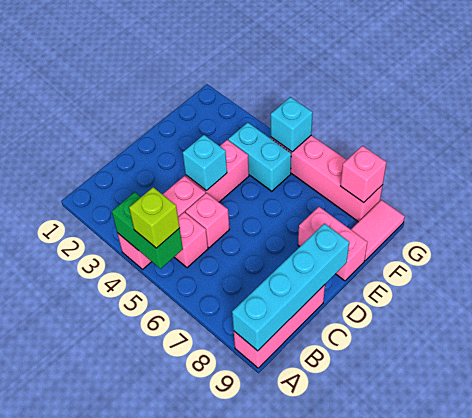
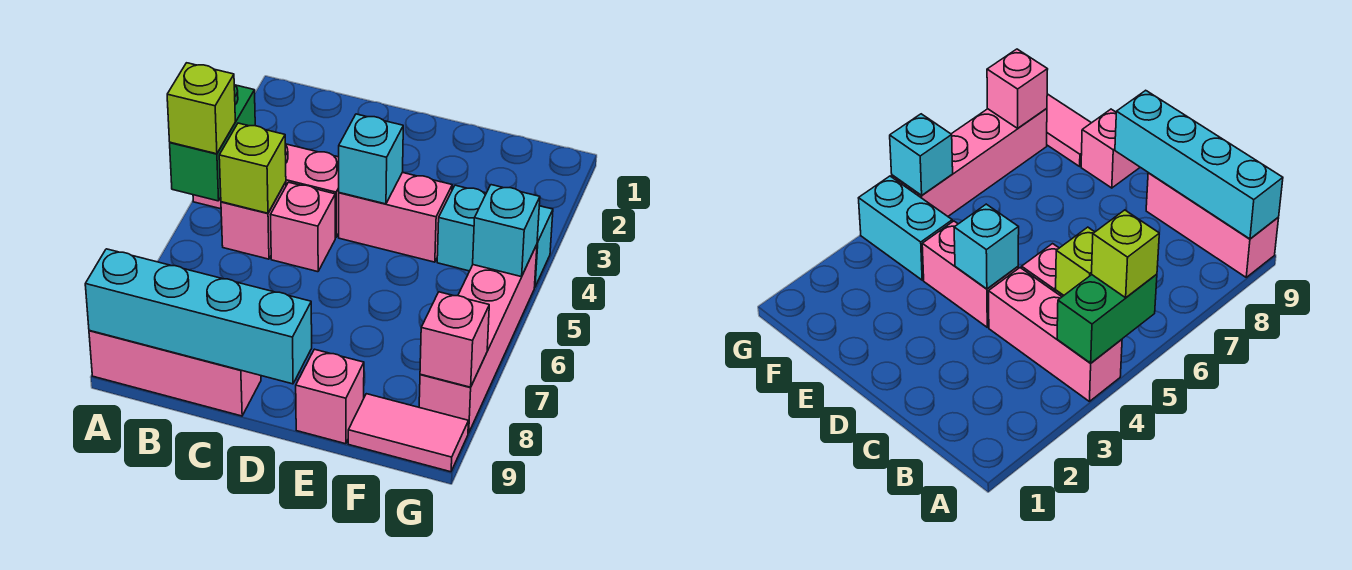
none -> lime brick B5 level 2
pink brick E8:E9 level 1 -> pink brick E9 level 1
cyan brick F4:F5 level 1 -> cyan brick F4:G4 level 1

